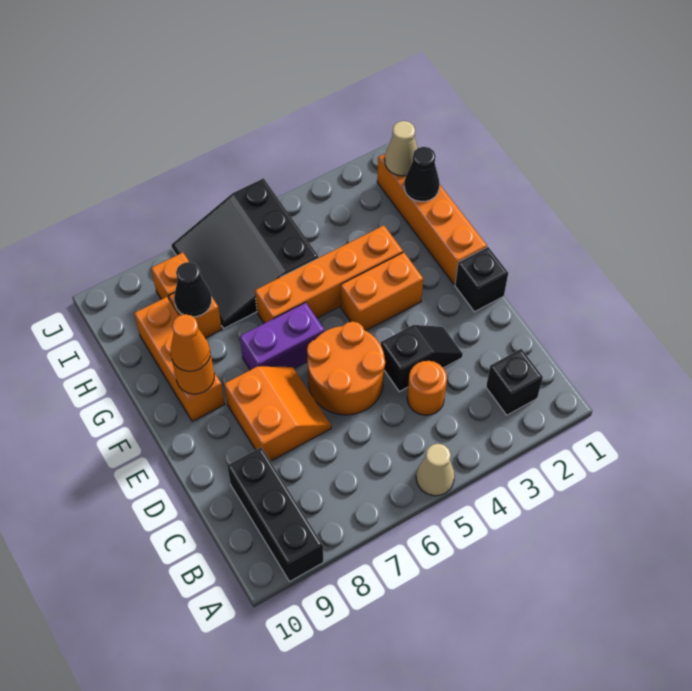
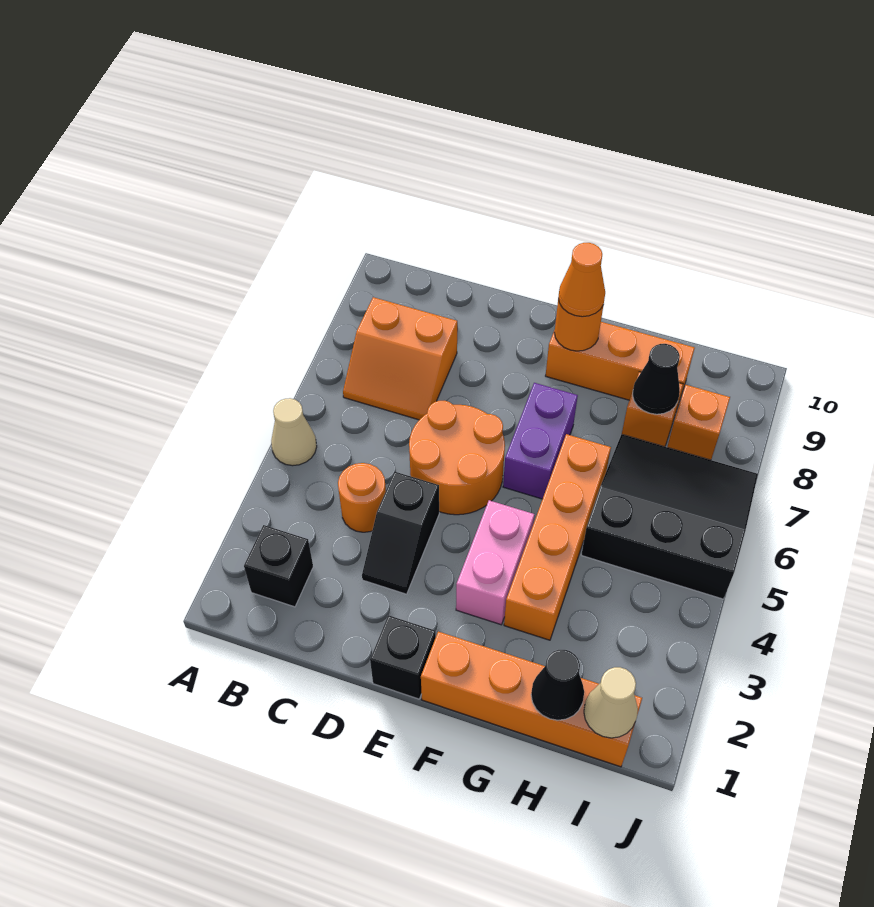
black brick A9:C9 level 1 -> none
orange slope D7:E8 level 1 top 8 -> orange slope B7:C8 level 1 top 8
orange brick F3:F4 level 1 -> pink brick F3:F4 level 1

